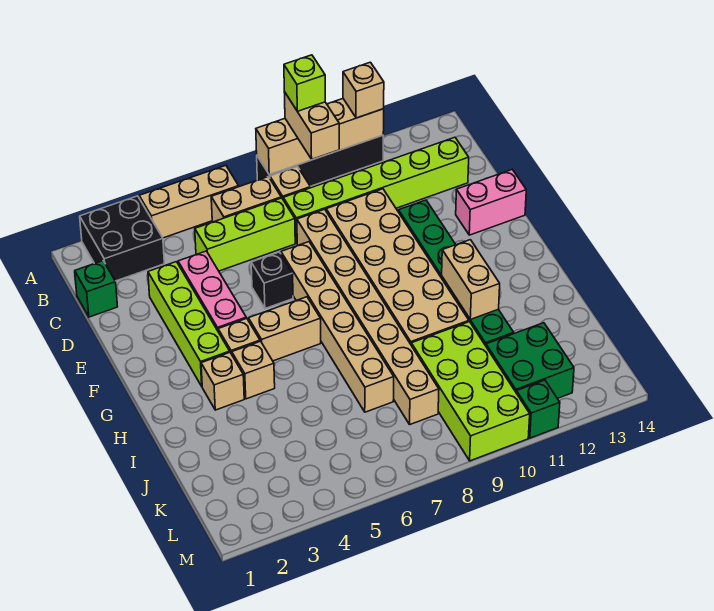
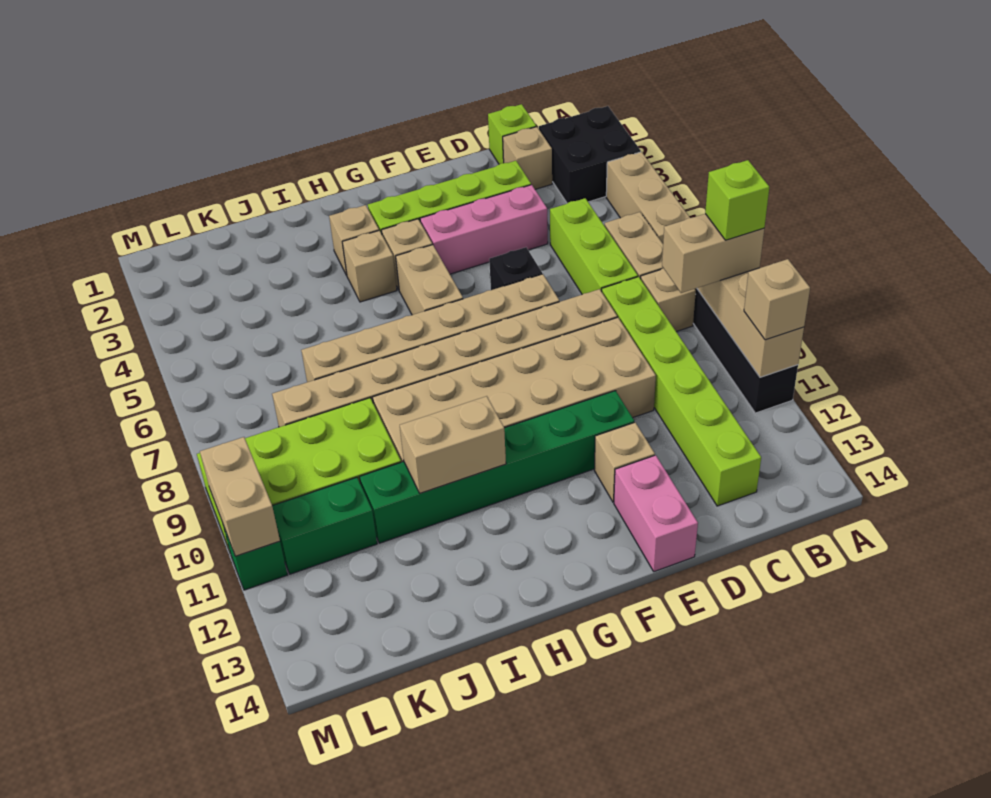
green brick C1 level 1 -> lime brick C1 level 1
none -> tan brick C2 level 1
none -> tan brick E12 level 1
green brick K11:L12 level 1 -> green brick K11:L11 level 1
none -> tan brick M10:M11 level 2

